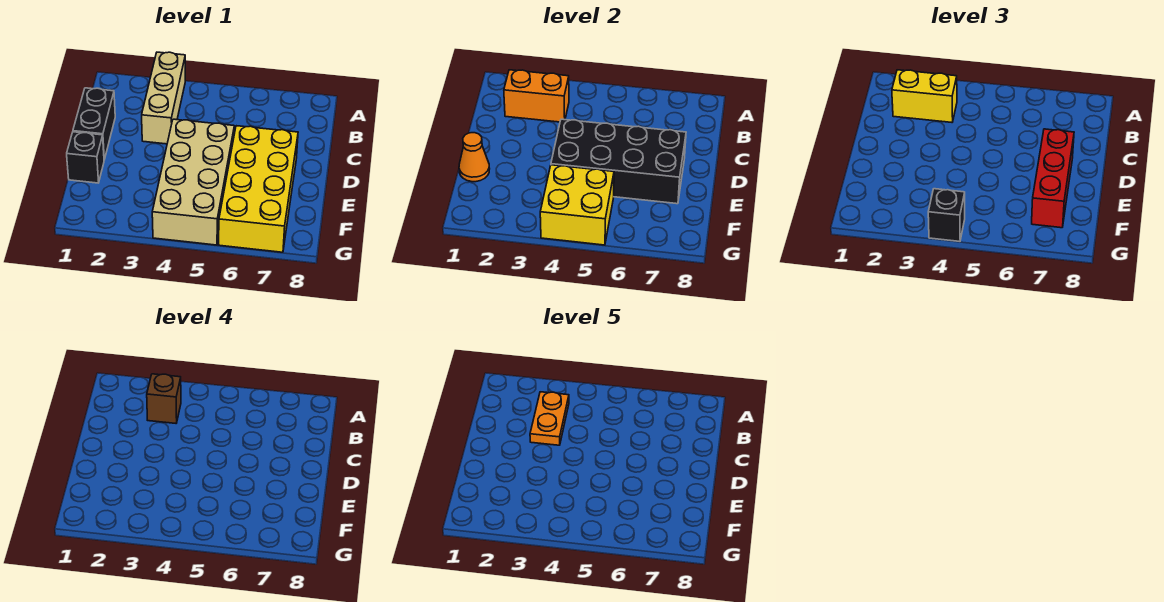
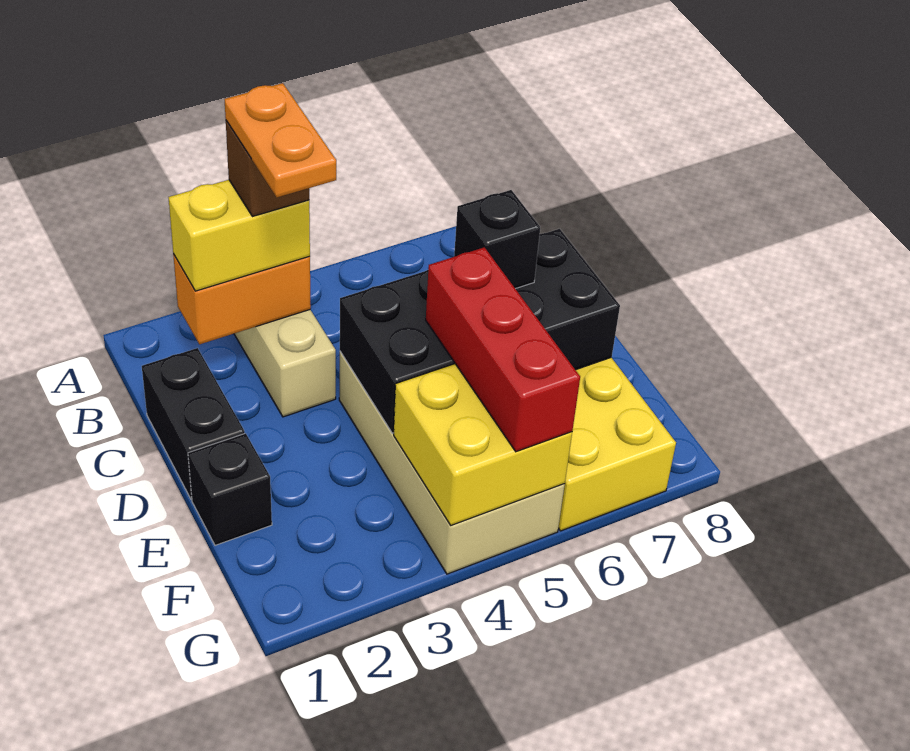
red brick D7:F7 level 3 -> red brick E5:G5 level 3
orange cone E1 level 2 -> none
black brick G4 level 3 -> black brick D6 level 3

